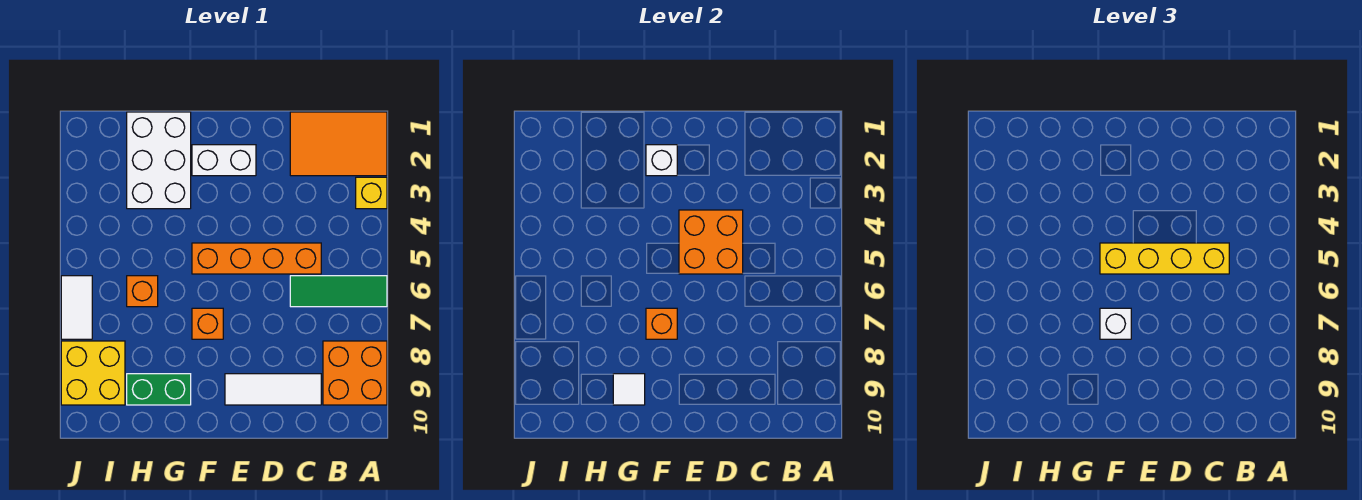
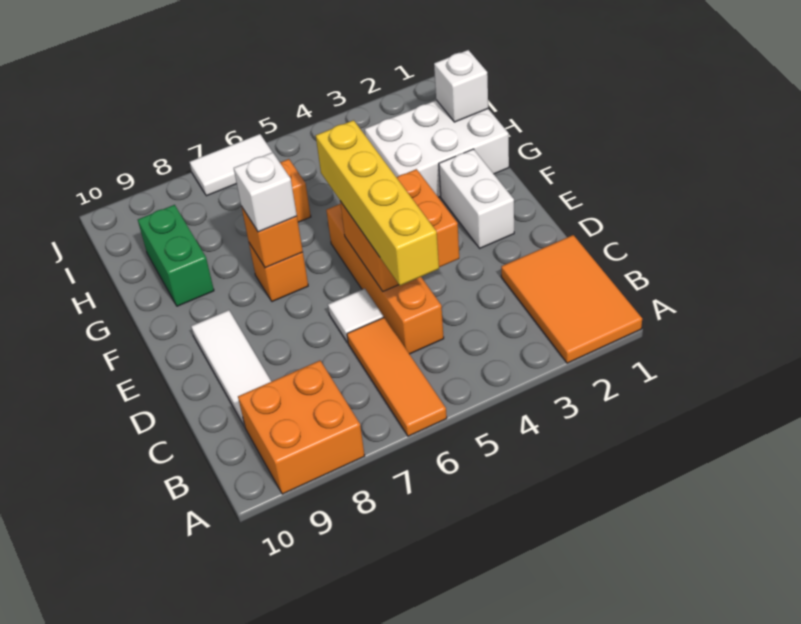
yellow brick A3 level 1 -> none
green tile A6:C6 level 1 -> orange tile A6:C6 level 1
white brick F2 level 2 -> white brick H1 level 2
white tile G9 level 2 -> white tile D6 level 1
yellow brick I8:J9 level 1 -> none

